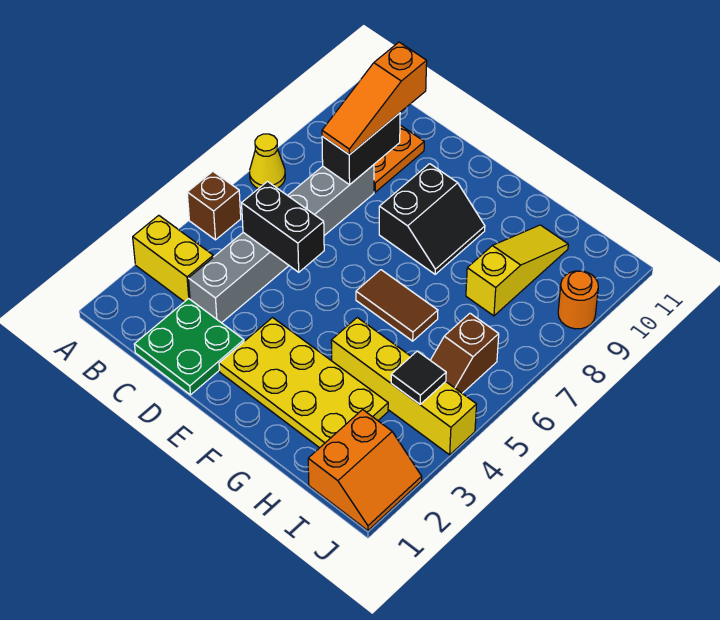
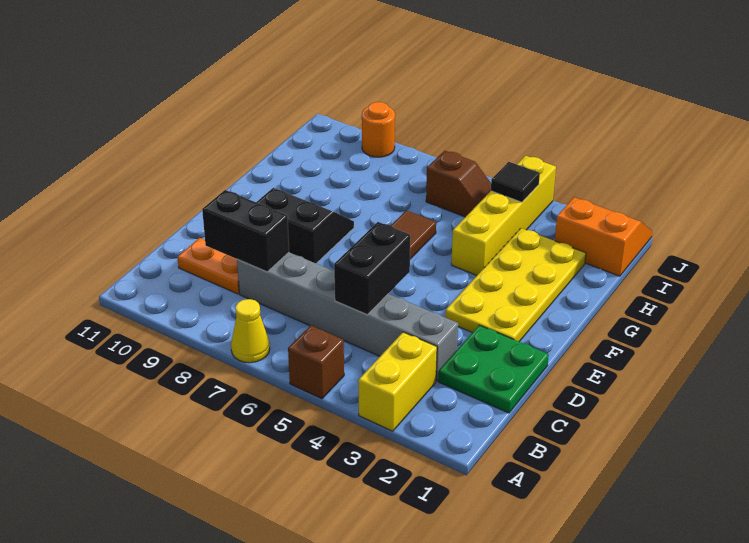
orange slope C8:C10 level 3 top 10 -> none
yellow slope H8:H10 level 1 top 8 -> none

